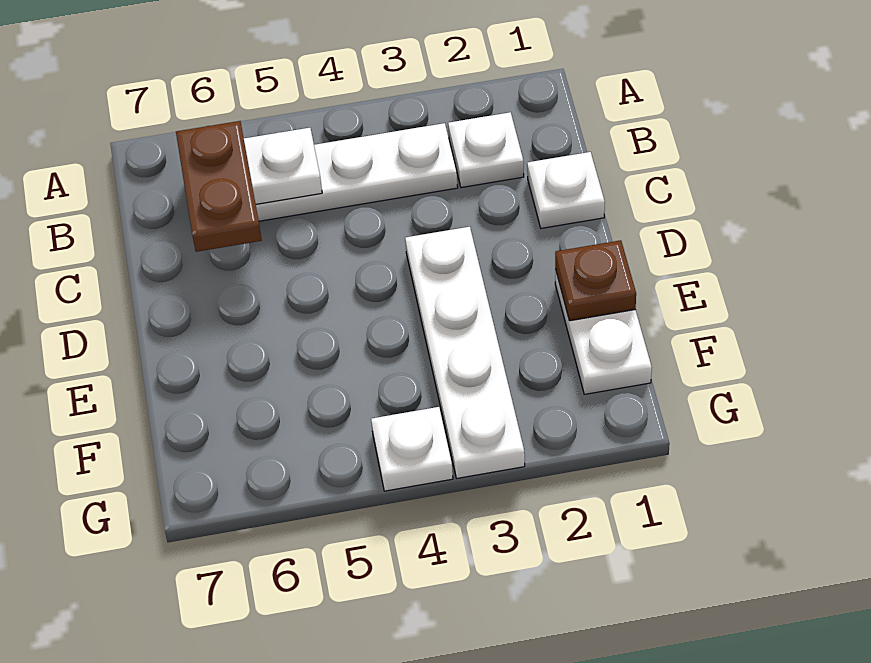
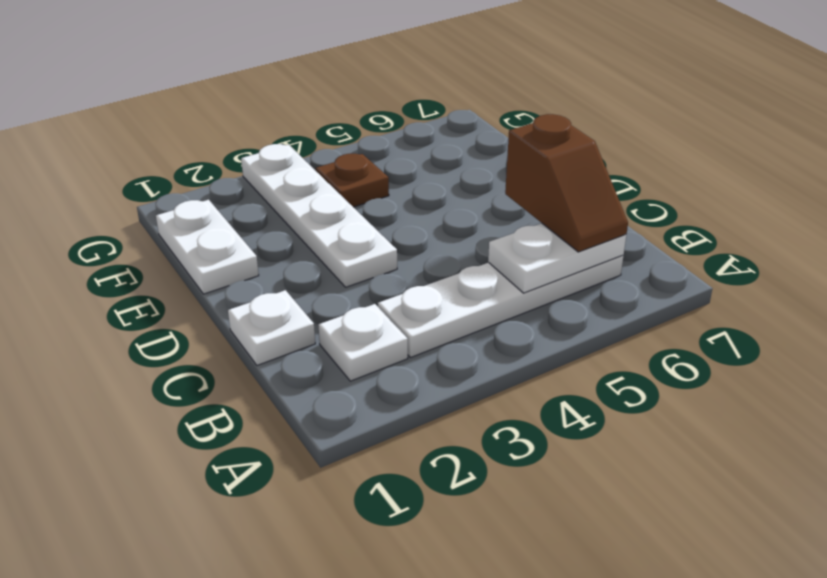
brown plate B6:C6 level 3 -> brown slope B6:C6 level 3 top C
brown plate E1 level 2 -> brown plate F4 level 1
white plate G4 level 1 -> none

